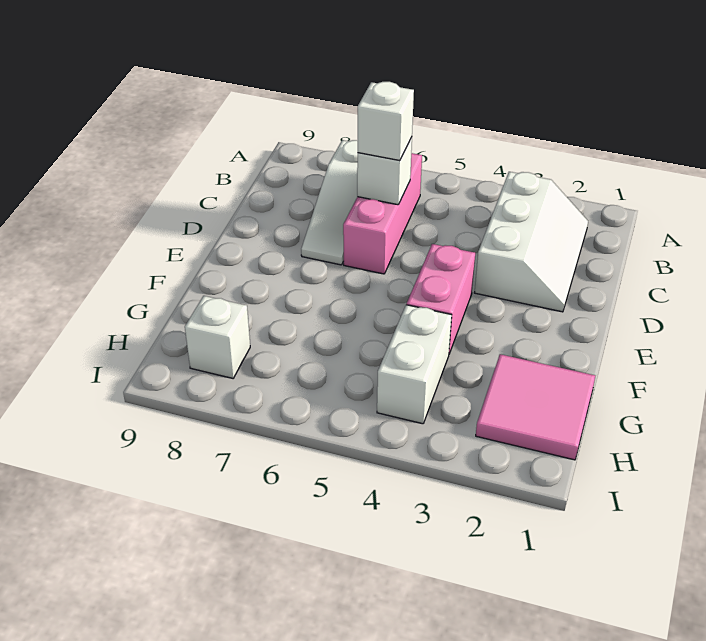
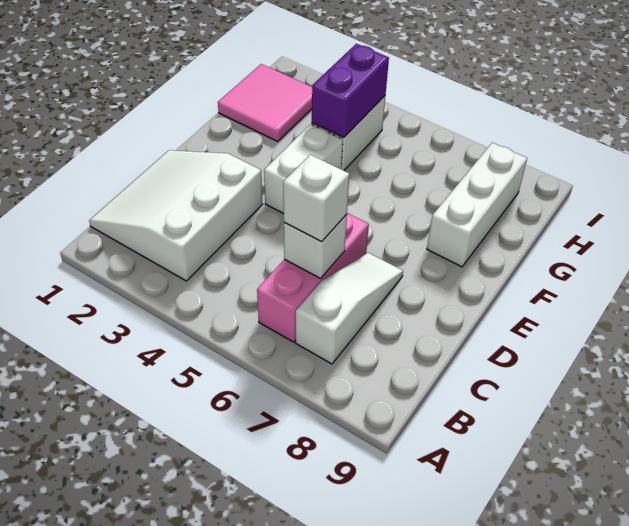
white slope B2:D3 level 1 top 3 -> white slope B1:D3 level 1 top 3
pink brick E4:F4 level 1 -> white brick E4:F4 level 1
none -> purple brick G4:H4 level 2
white brick H8 level 1 -> white brick F8:H8 level 1

